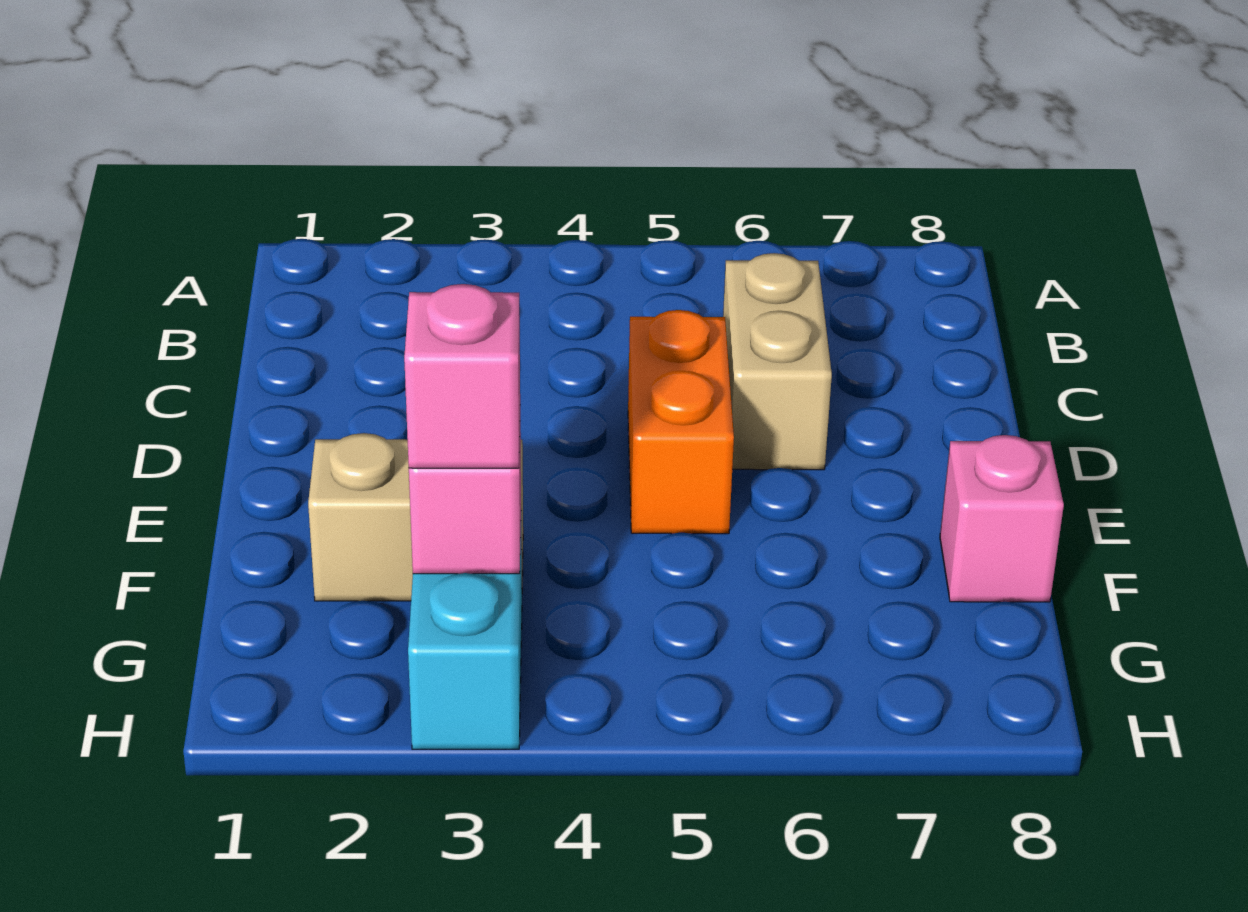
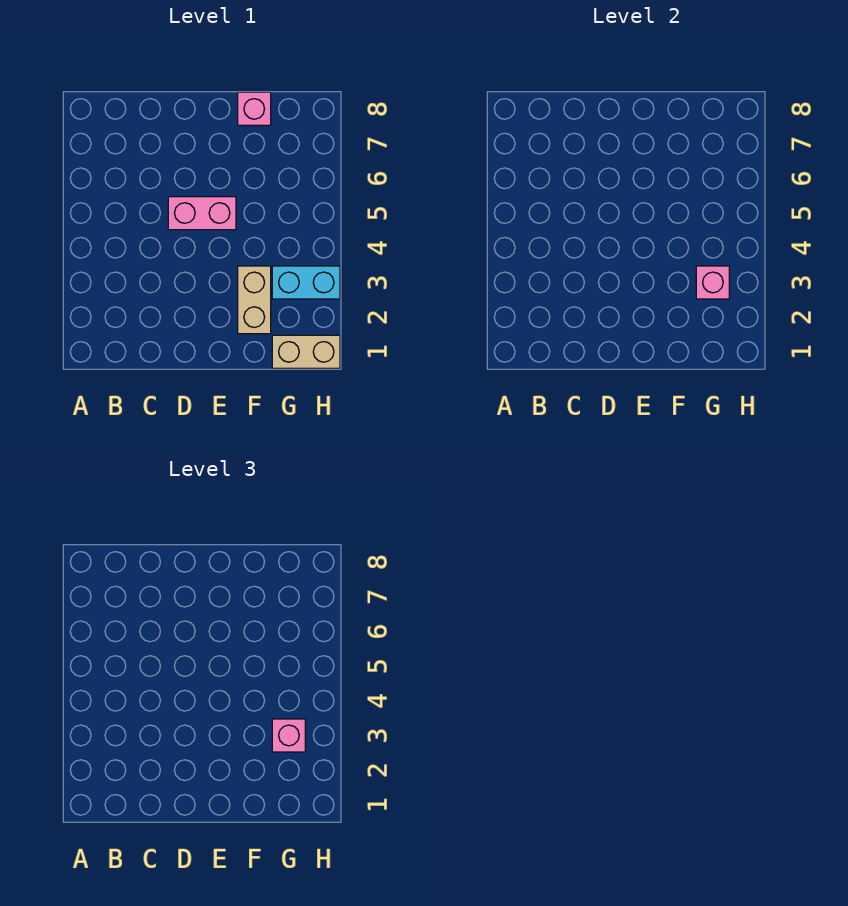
tan brick C6:D6 level 1 -> tan brick G1:H1 level 1
orange brick D5:E5 level 1 -> pink brick D5:E5 level 1

